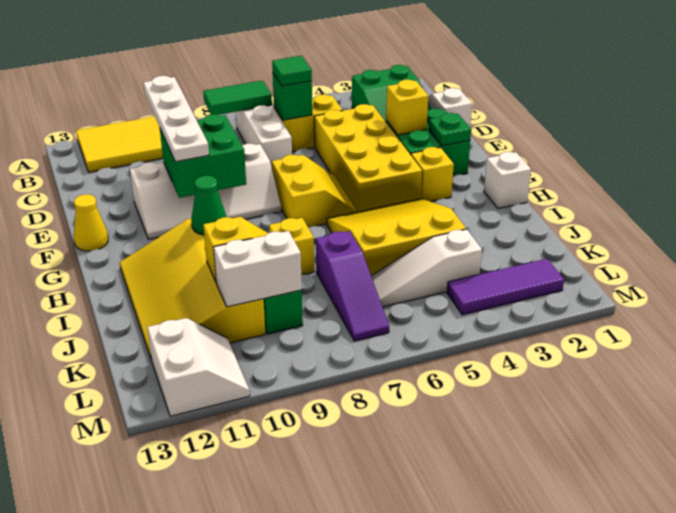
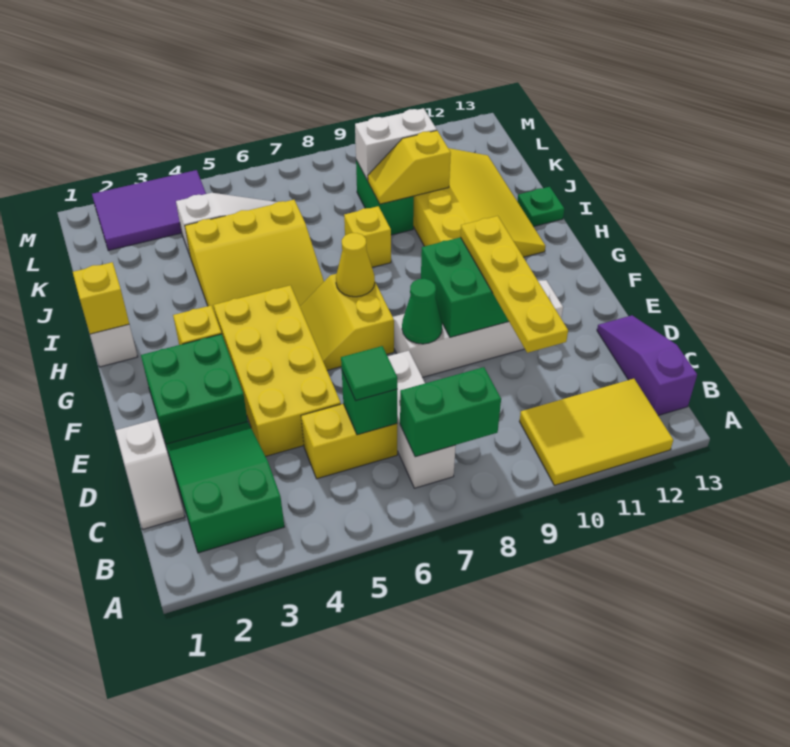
green tile B7:B8 level 2 -> green brick B7:B8 level 2
white plate C10:F10 level 3 -> yellow plate C10:F10 level 3
yellow brick E3 level 2 -> yellow brick H1 level 2
green plate F2 level 2 -> green plate I13 level 1
yellow cone F13 level 1 -> yellow cone G7 level 2
green cone H10 level 2 -> green cone E8 level 2
purple slope J7:L7 level 1 top J -> purple slope B13:D13 level 1 top B
purple tile L2:L4 level 1 -> purple tile L2:M4 level 1
white slope L11:M12 level 1 top 12 -> none

